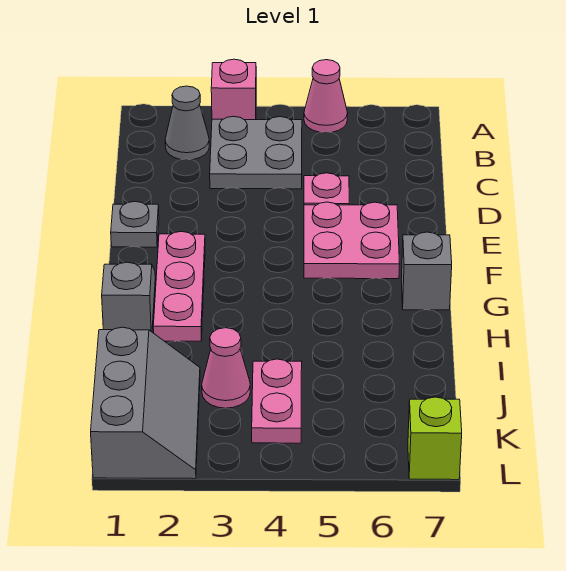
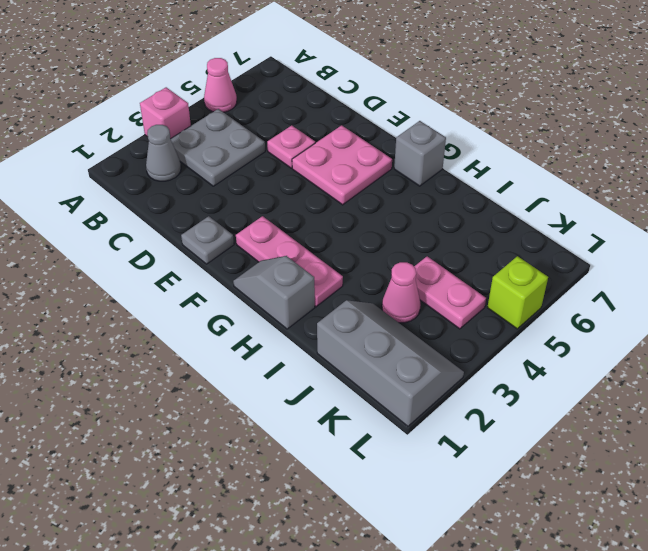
lime brick L7 level 1 -> lime brick L5 level 1

